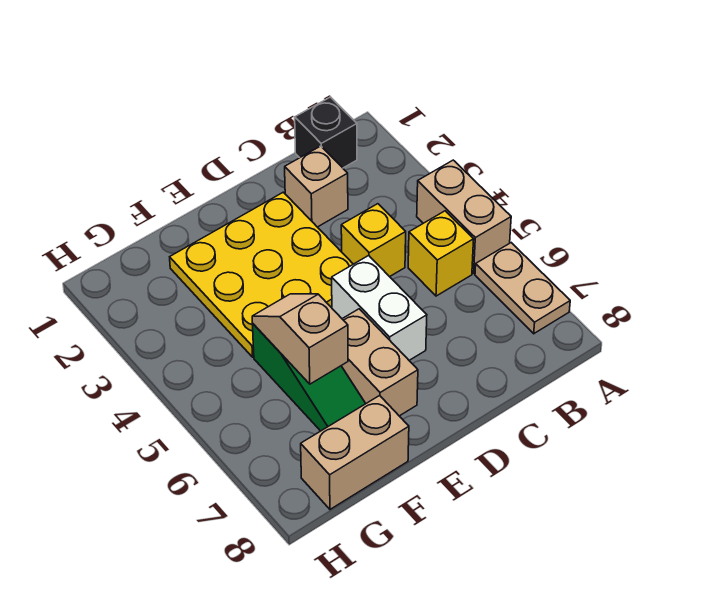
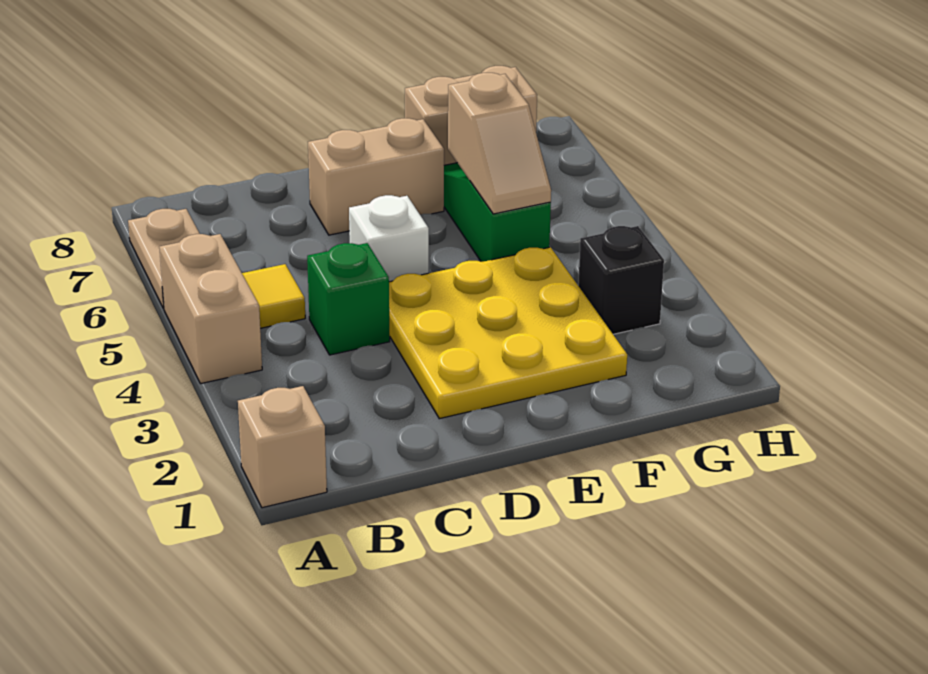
black brick B1 level 1 -> black brick G3 level 1
yellow brick B5 level 1 -> yellow tile B5 level 1
tan brick C2 level 1 -> tan brick A1 level 1
yellow brick C4 level 1 -> green brick C4 level 1
white brick D5:D6 level 1 -> white brick D5 level 1
tan brick E6:E7 level 1 -> tan brick D7:E7 level 1

